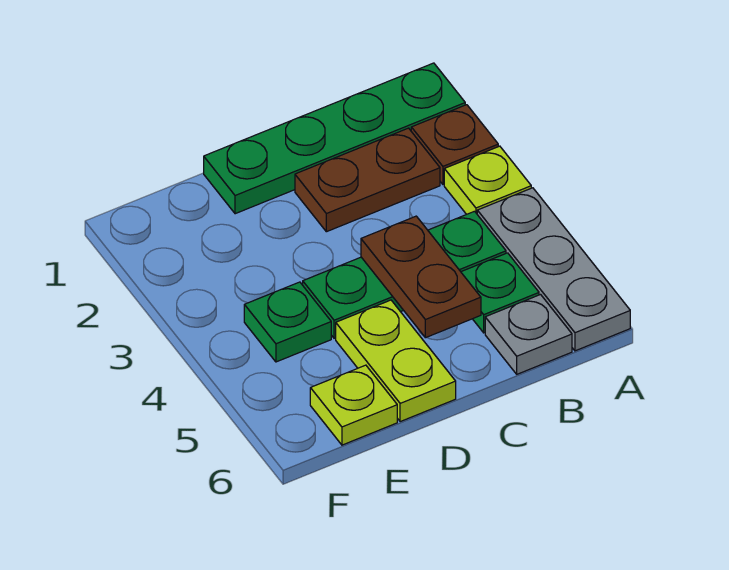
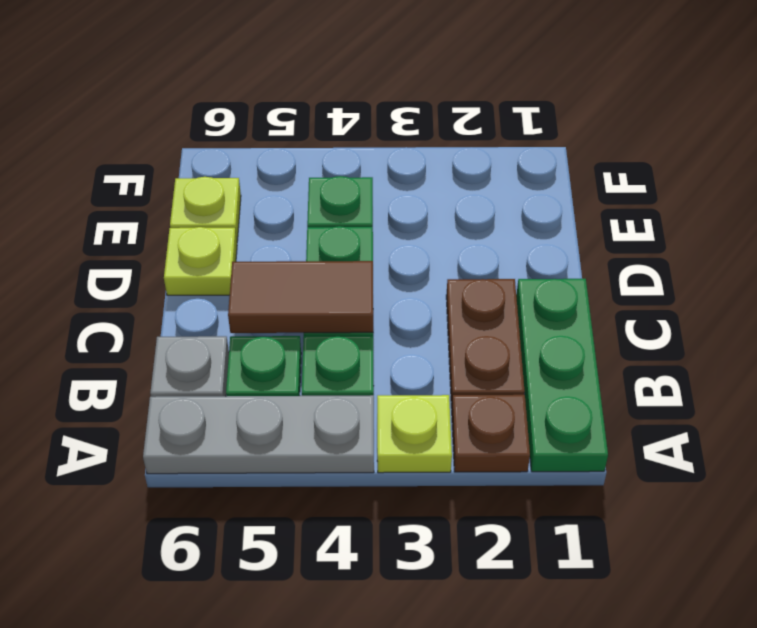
green plate A1:D1 level 1 -> green plate A1:C1 level 1
brown plate C4:C5 level 2 -> brown tile C4:C5 level 2
lime plate D5:D6 level 1 -> lime plate D6 level 1

